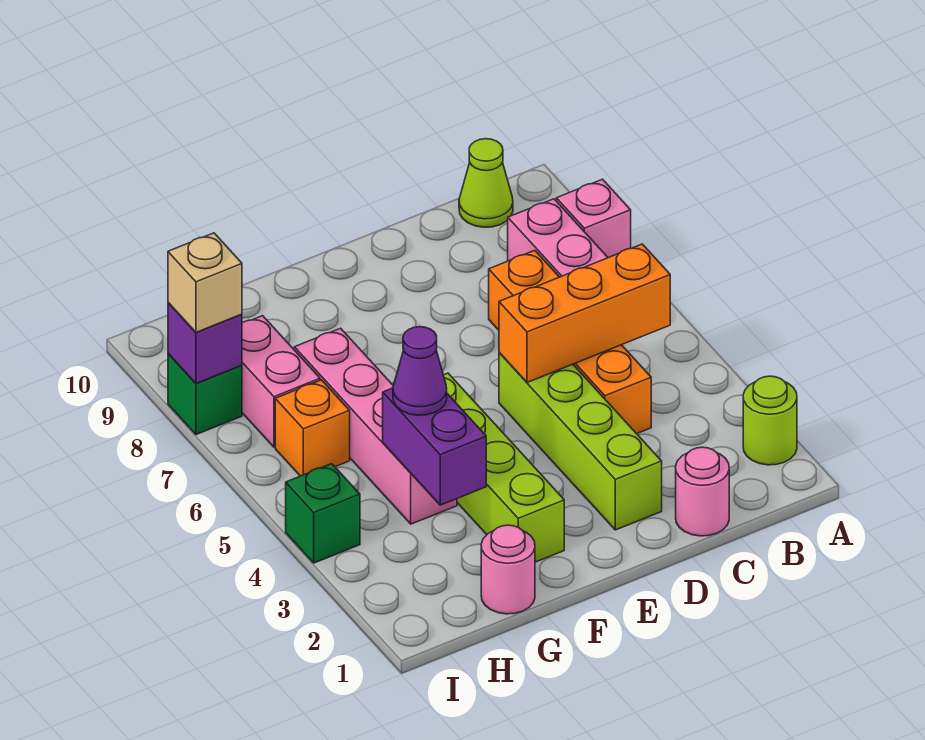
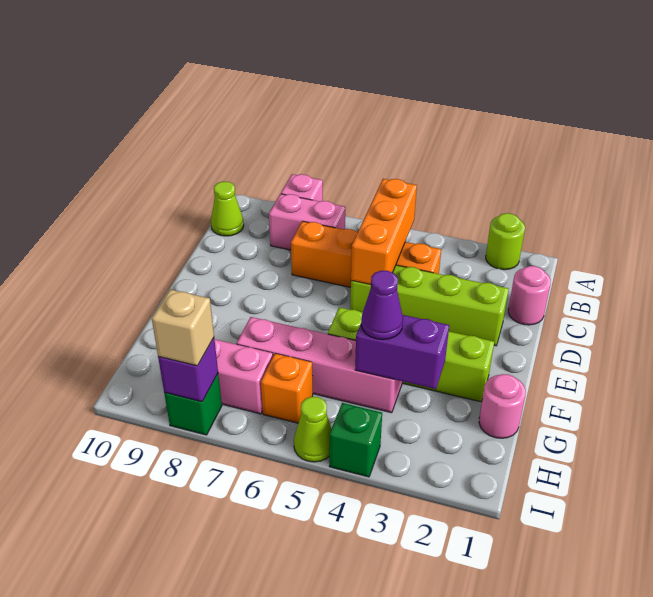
none -> lime cone I5 level 1

